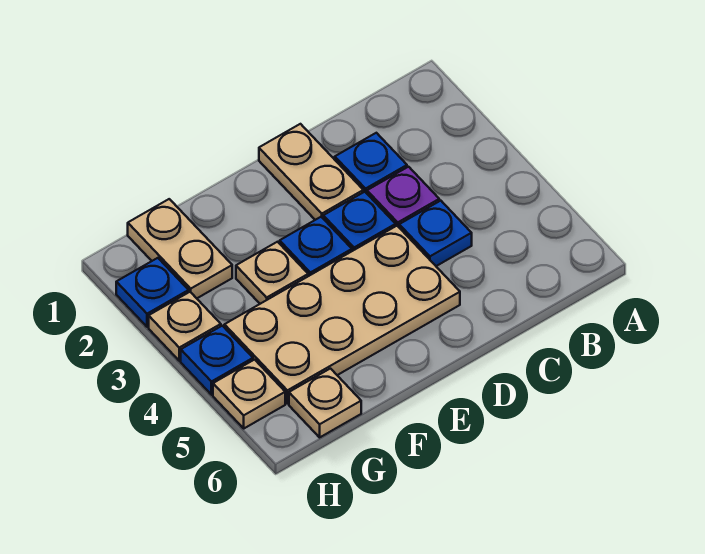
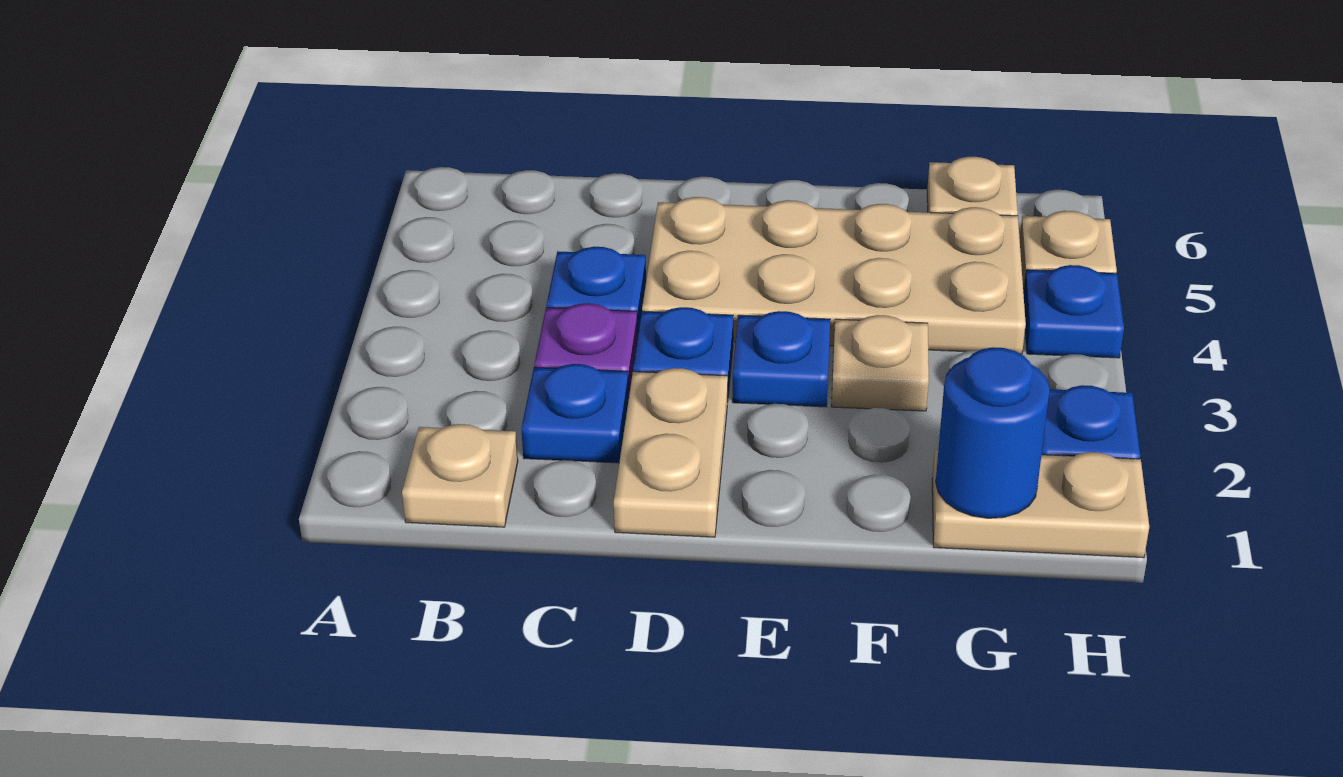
tan plate G1:G2 level 1 -> tan plate G1:H1 level 1
none -> blue round brick G1 level 2
tan plate H3 level 1 -> tan plate B1 level 1

